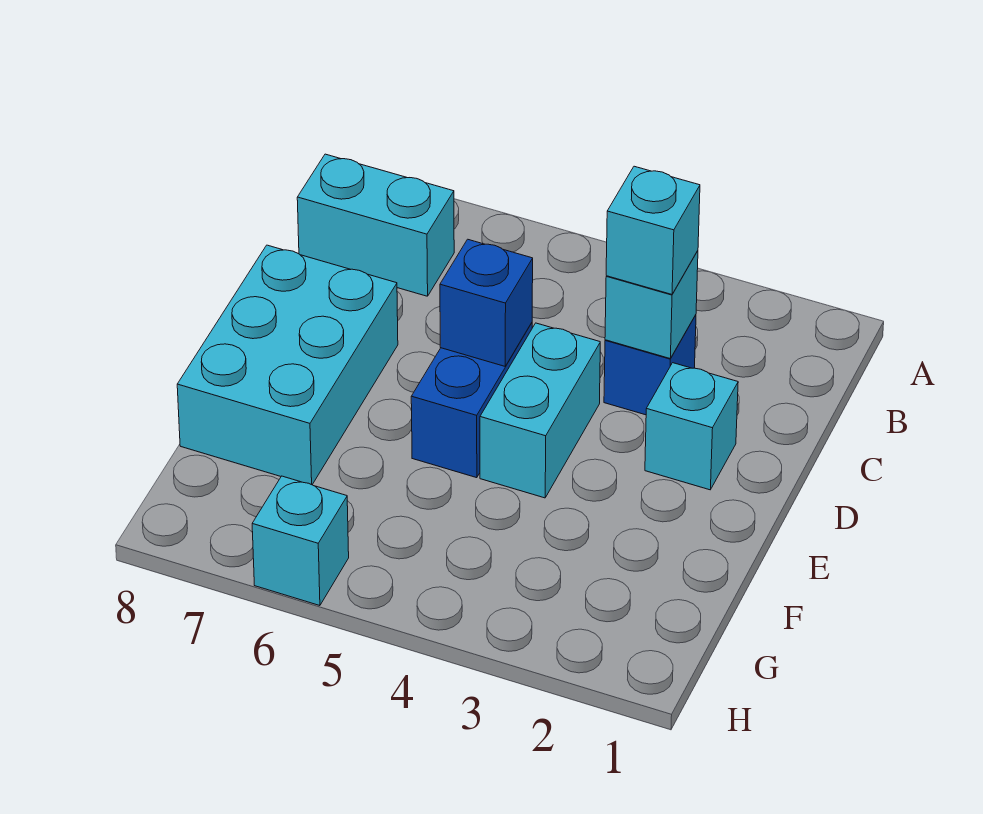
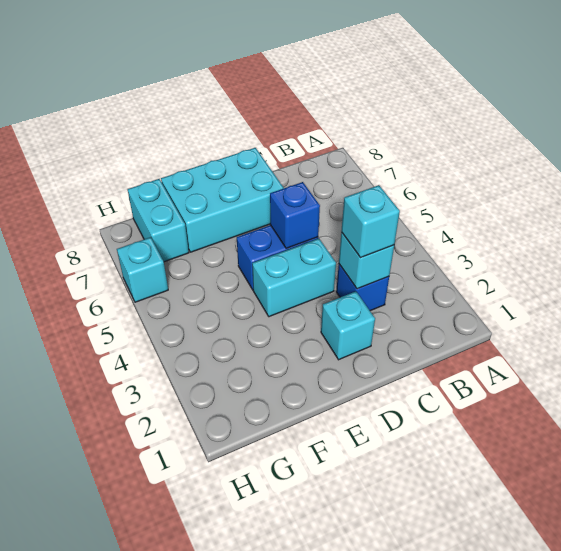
cyan brick B7:B8 level 1 -> cyan brick G7:G8 level 1

